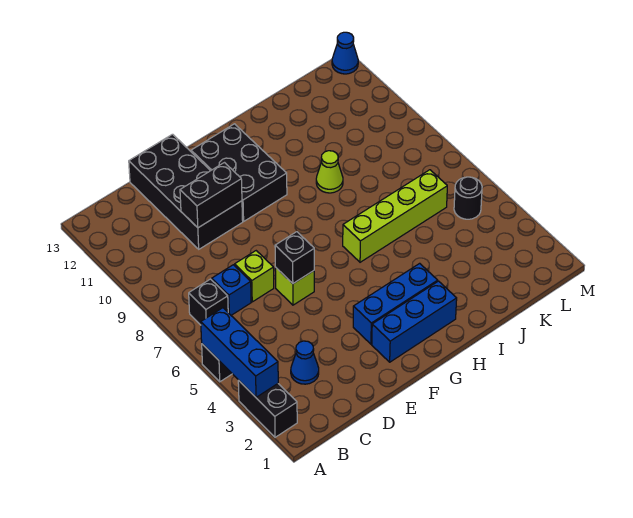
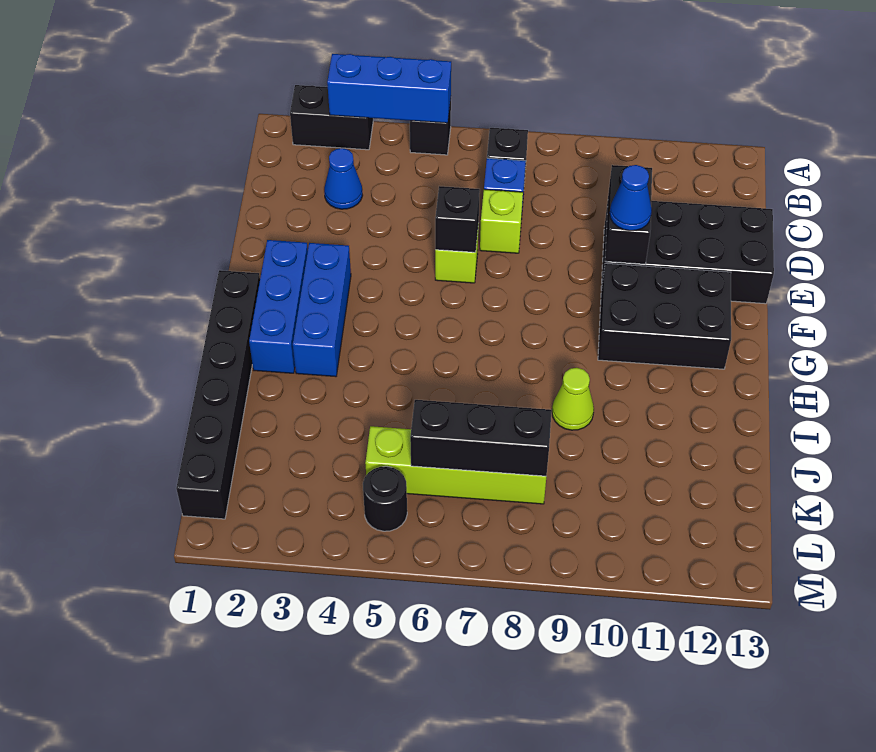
none -> black brick G1:L1 level 1
lime brick H6:K6 level 1 -> lime brick K5:K8 level 1
none -> black brick K6:K8 level 2
blue cone M13 level 1 -> blue cone E10 level 3

